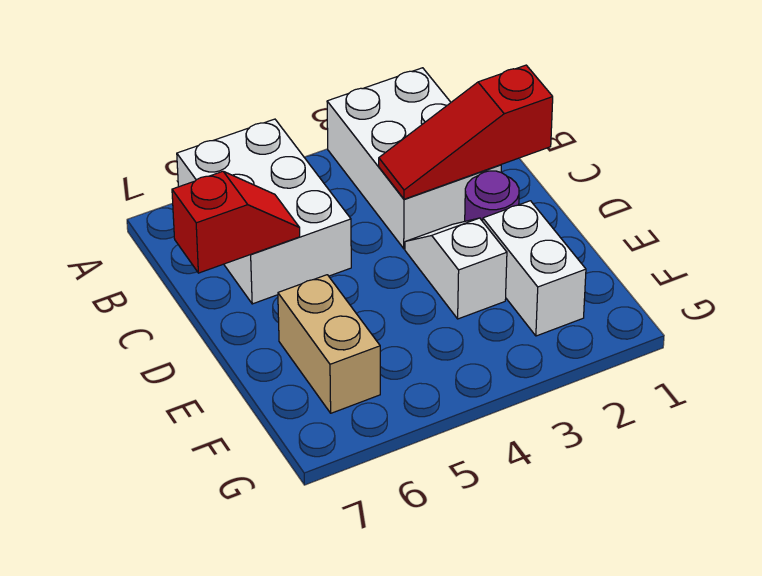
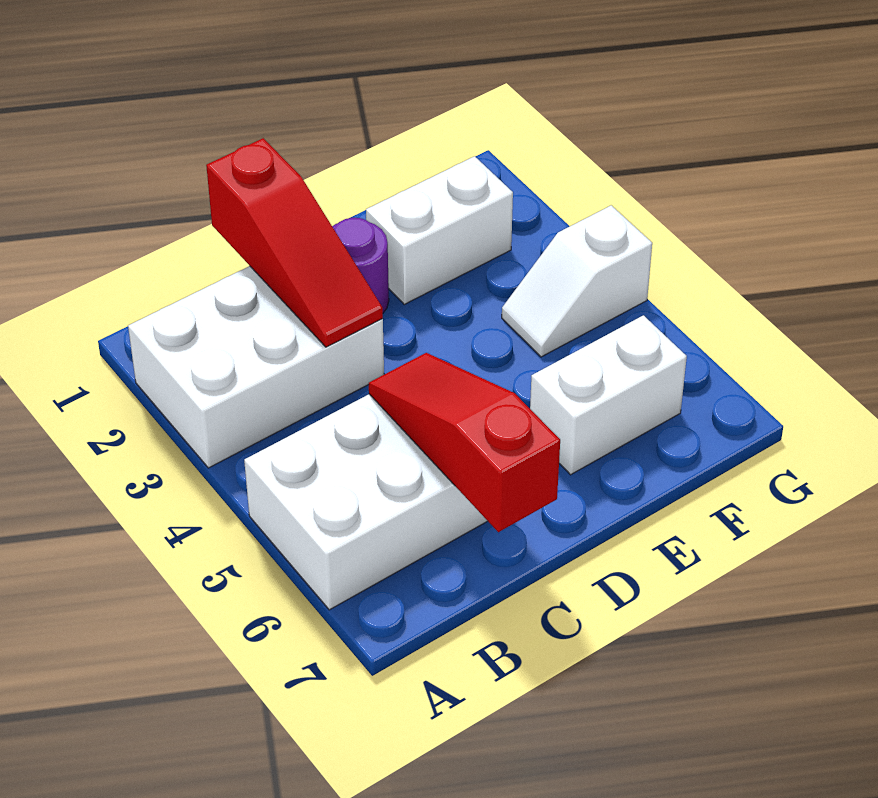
red slope C6:C7 level 2 top 7 -> red slope C5:C7 level 2 top 7
white slope D3:E3 level 1 top E -> white slope F4:G4 level 1 top G
tan brick E6:F6 level 1 -> white brick E6:F6 level 1

